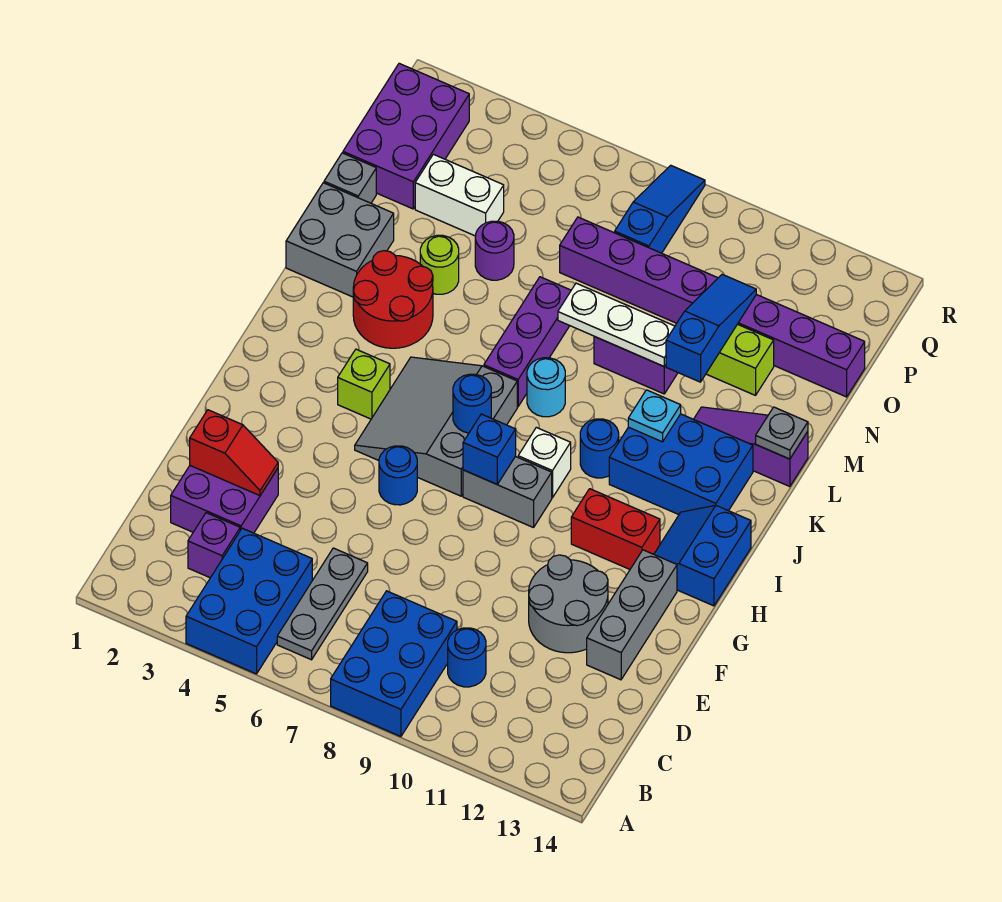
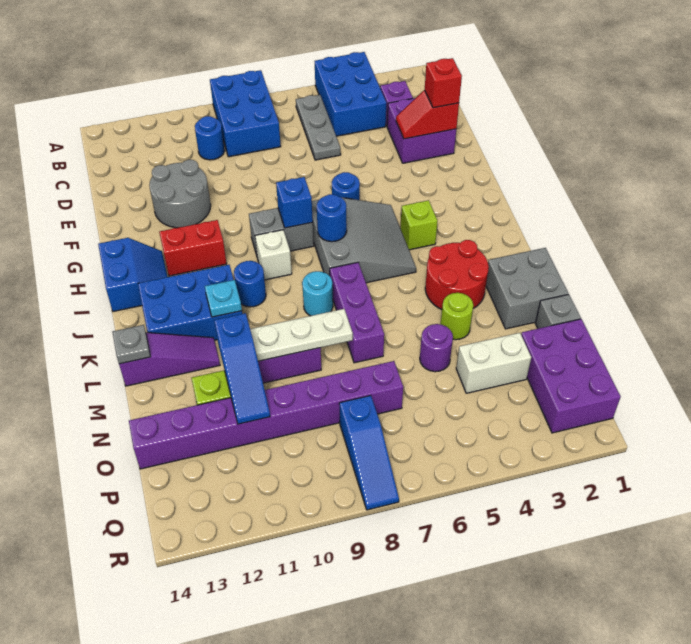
none -> red brick E2 level 3
grey brick E13:G13 level 1 -> none

